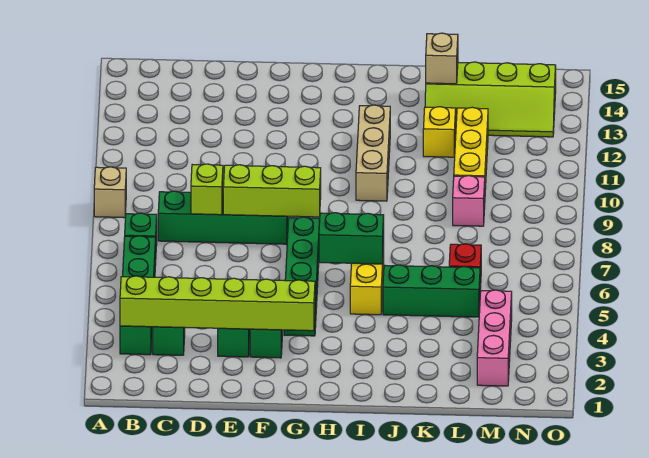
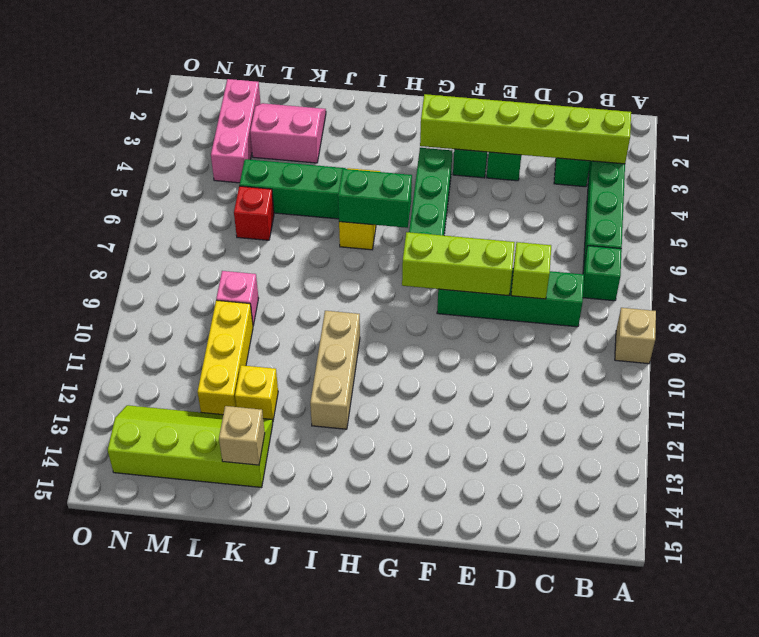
none -> pink slope K2:L3 level 1 top 3

